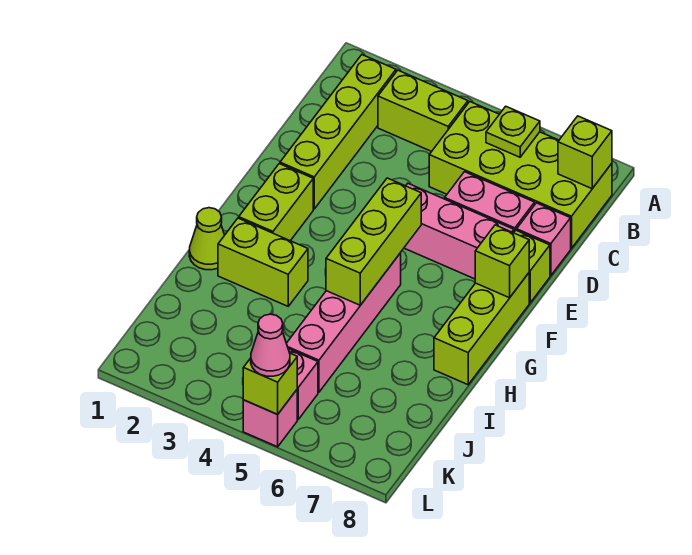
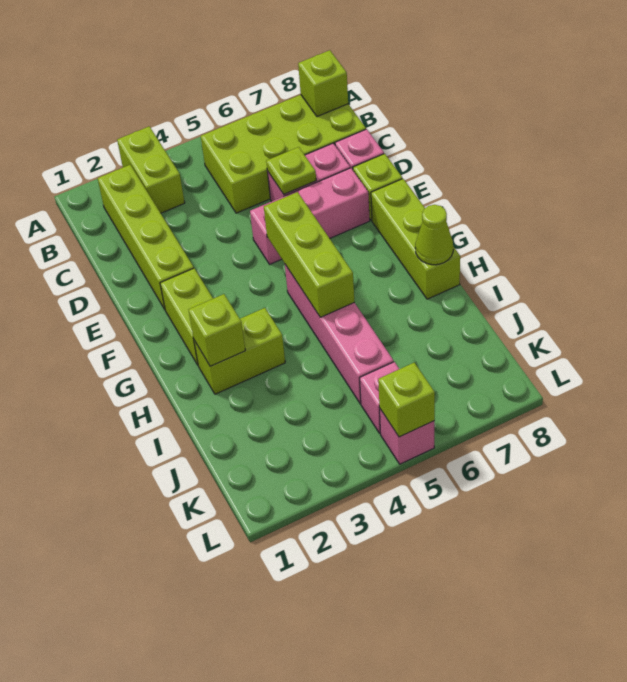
lime brick B3:B4 level 1 -> lime brick A3:B3 level 1
lime plate B6 level 2 -> lime plate D6 level 2
lime brick F8 level 2 -> lime brick H2 level 2
lime cone H1 level 1 -> lime cone H8 level 2
pink cone L5 level 3 -> none

